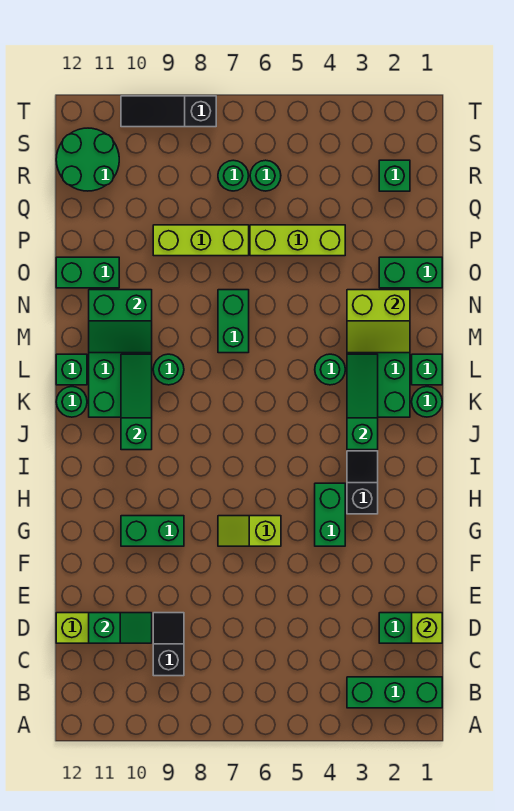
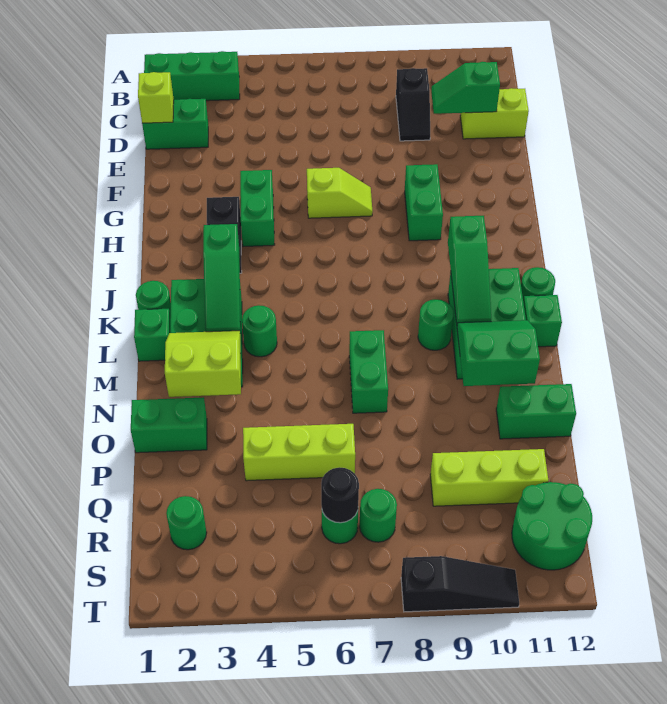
green brick G9:G10 level 1 -> green brick G9:H9 level 1
lime brick P7:P9 level 1 -> lime brick Q9:Q11 level 1
green brick R2 level 1 -> green round brick R2 level 1
none -> black round brick R6 level 2

